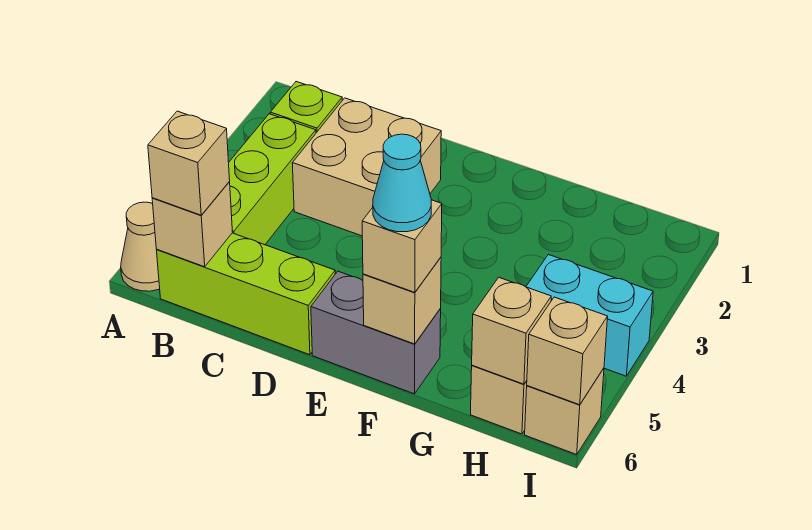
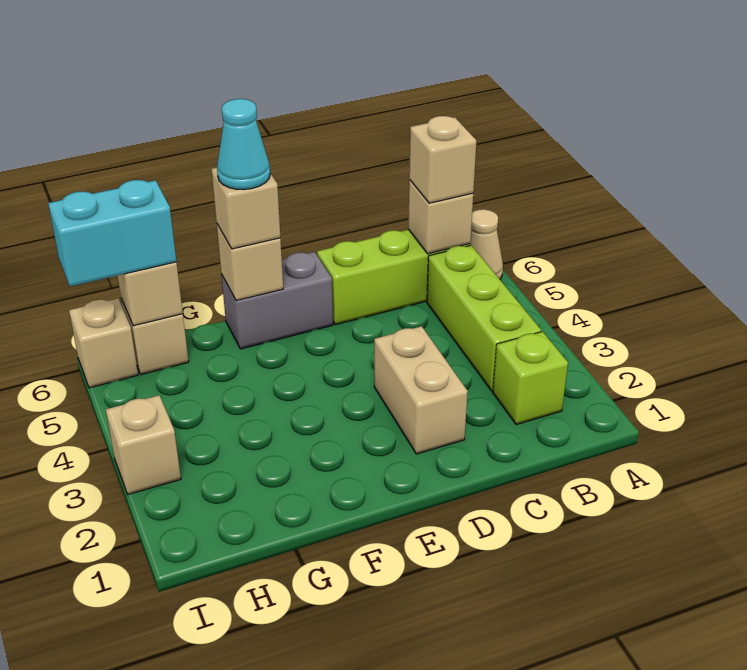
tan brick C2:D3 level 1 -> tan brick D2:D3 level 1
cyan brick H4:I4 level 1 -> cyan brick H6:I6 level 3
tan brick I6 level 2 -> tan brick I3 level 1

